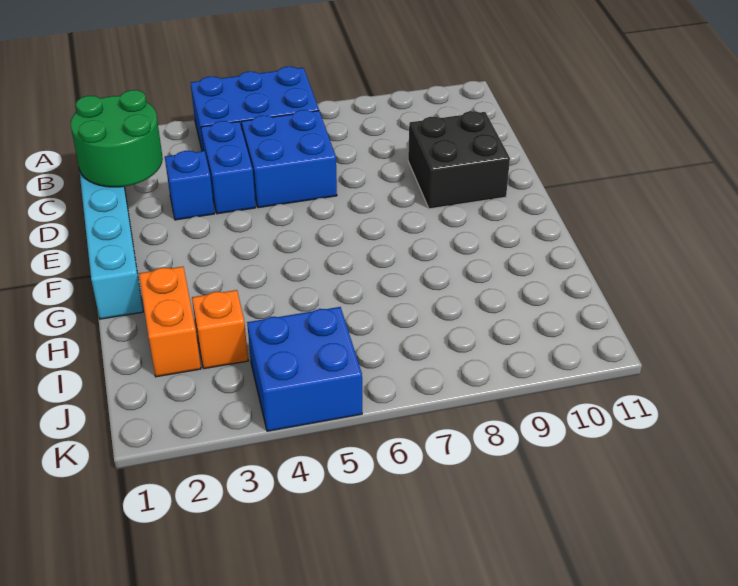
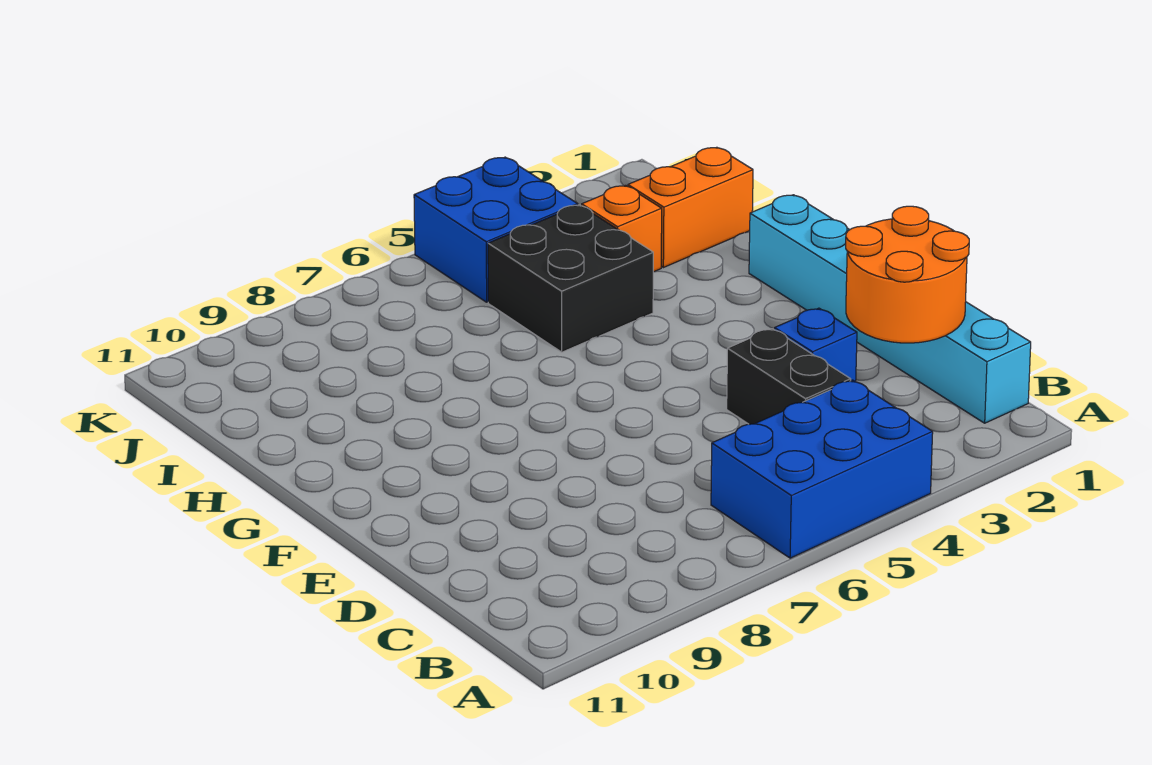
green round brick C1:D2 level 2 -> orange round brick C1:D2 level 2
blue brick C4:D4 level 1 -> black brick C4:D4 level 1
blue brick C5:D6 level 1 -> none
black brick D9:E10 level 1 -> black brick H4:I5 level 1
orange brick H2:I2 level 1 -> orange brick I1:I2 level 1

